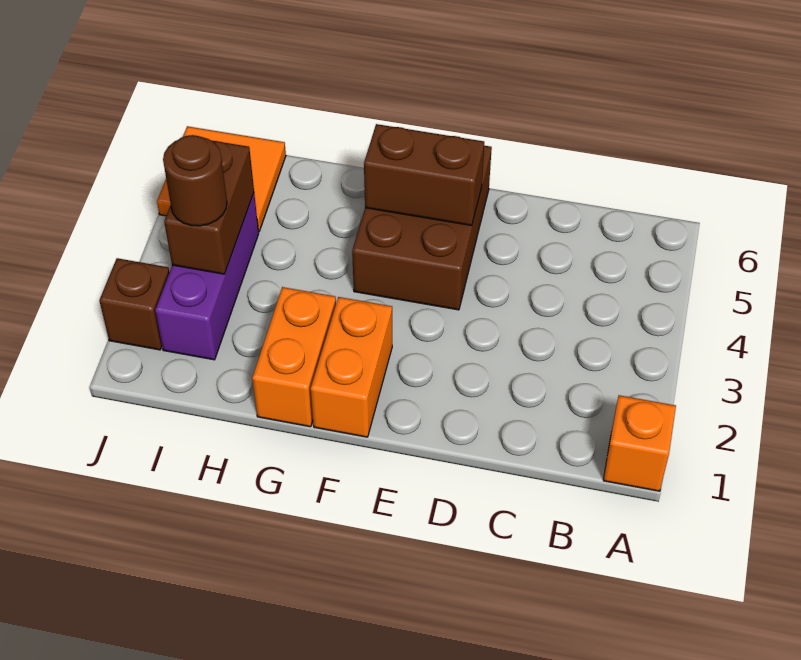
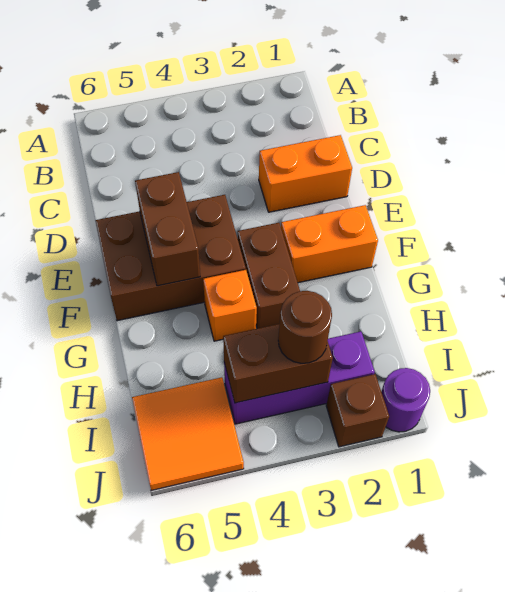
orange brick A1 level 1 -> orange brick G4 level 1
none -> brown brick F3:G3 level 1
orange brick G1:G2 level 1 -> orange brick D1:D2 level 1
none -> purple round brick J1 level 1

